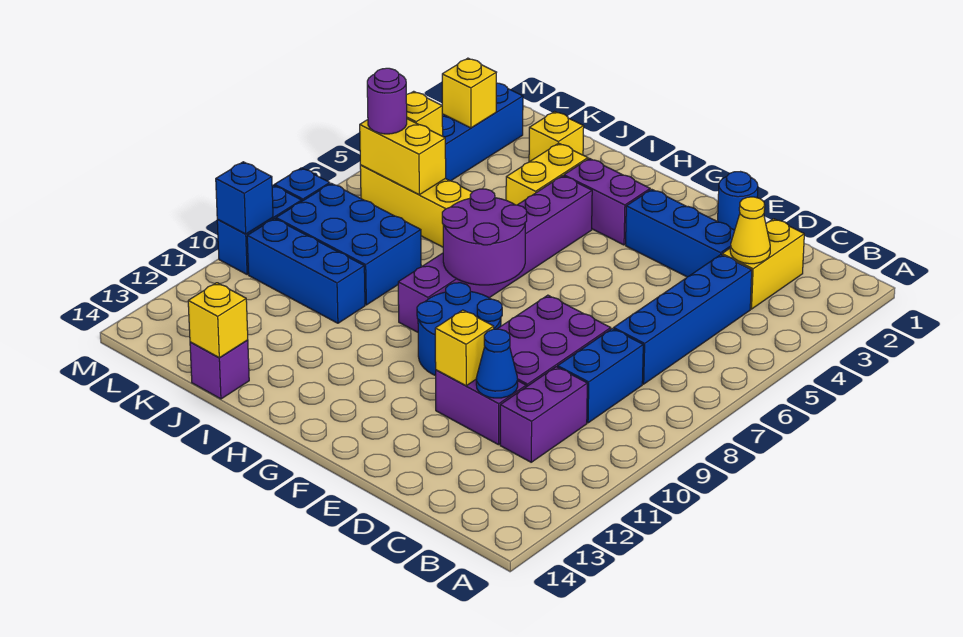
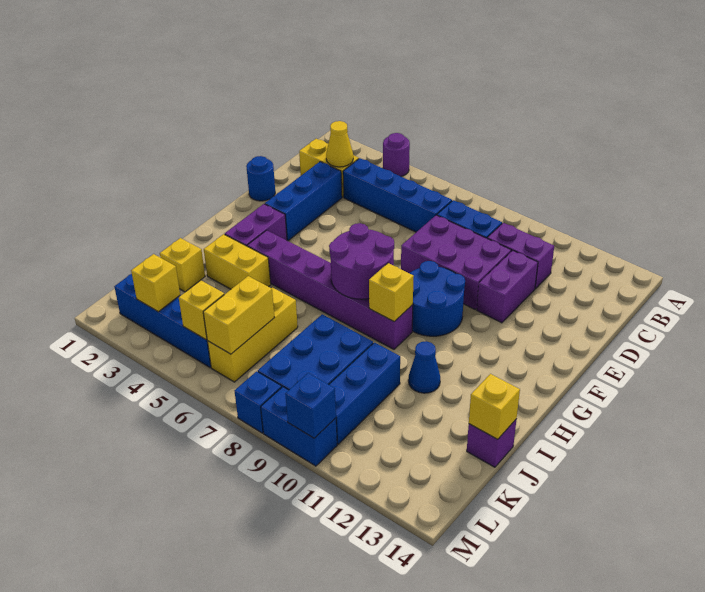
blue cone D11 level 2 -> blue cone I11 level 1
yellow brick E11 level 2 -> yellow brick H9 level 2
purple round brick L6 level 3 -> purple round brick A4 level 1

